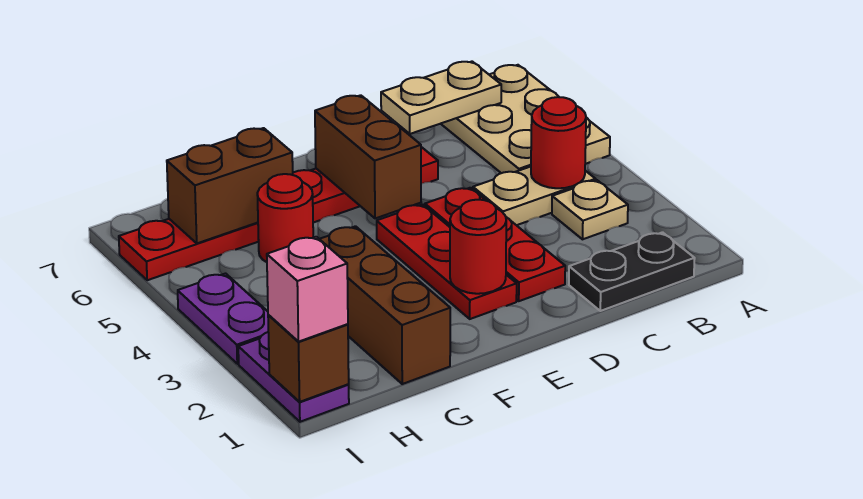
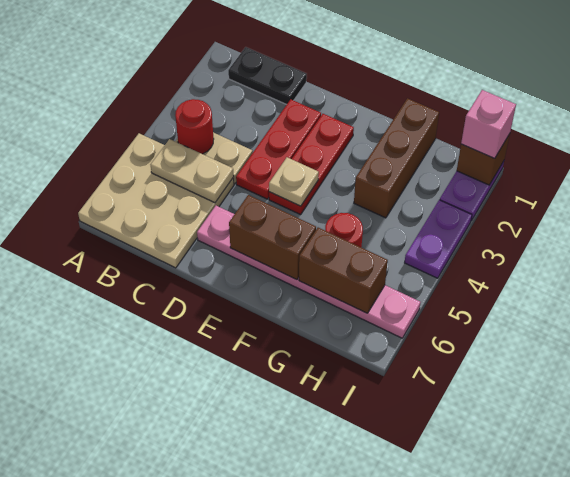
tan plate A5:B7 level 1 -> tan plate A5:C7 level 1
tan plate B3 level 1 -> tan plate E4 level 2
tan plate B7:C7 level 2 -> tan plate B5:C5 level 2
red plate D6:I6 level 1 -> pink plate D6:I6 level 1
red round brick E2 level 2 -> none
brown brick E5:E6 level 2 -> brown brick E6:F6 level 2

